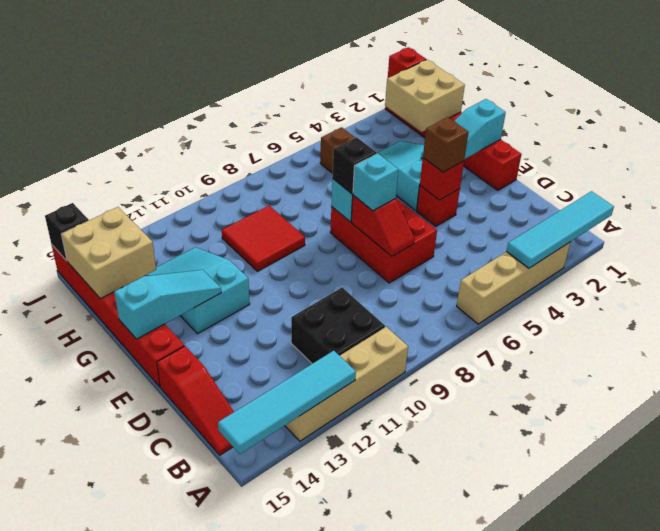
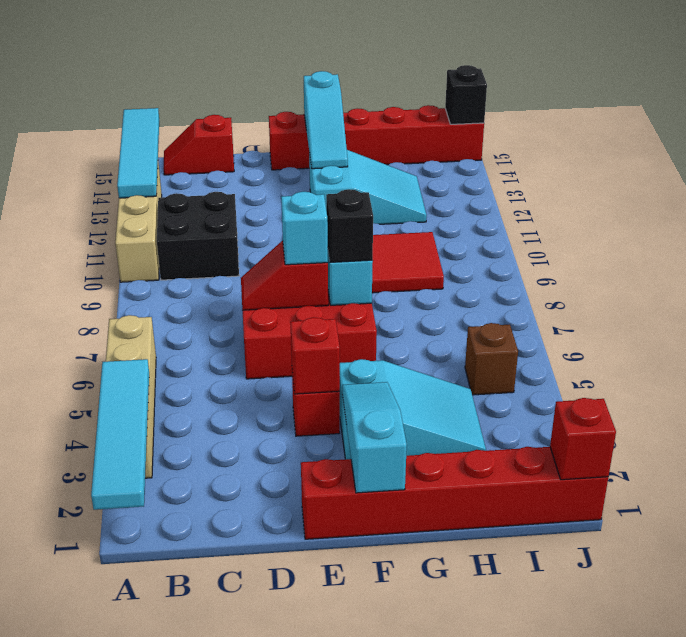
red slope B15:D15 level 1 top D -> red slope B15:C15 level 1 top C
brown brick E4 level 3 -> none
tan brick H1:I2 level 2 -> none
tan brick H14:I15 level 2 -> none

